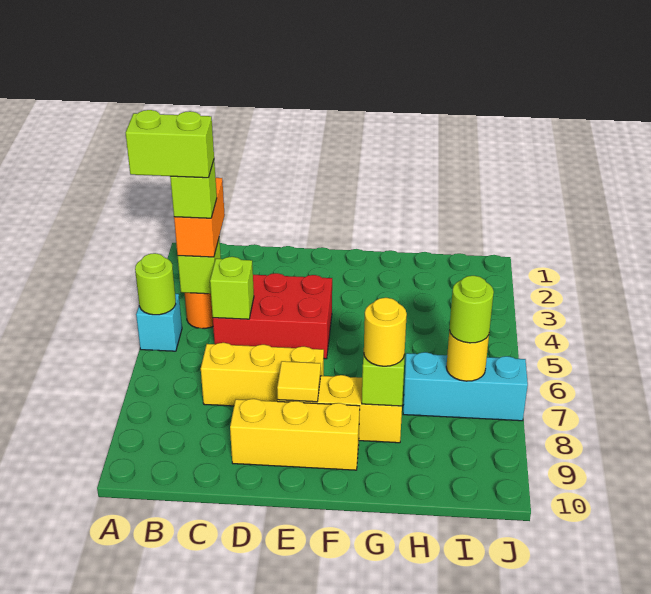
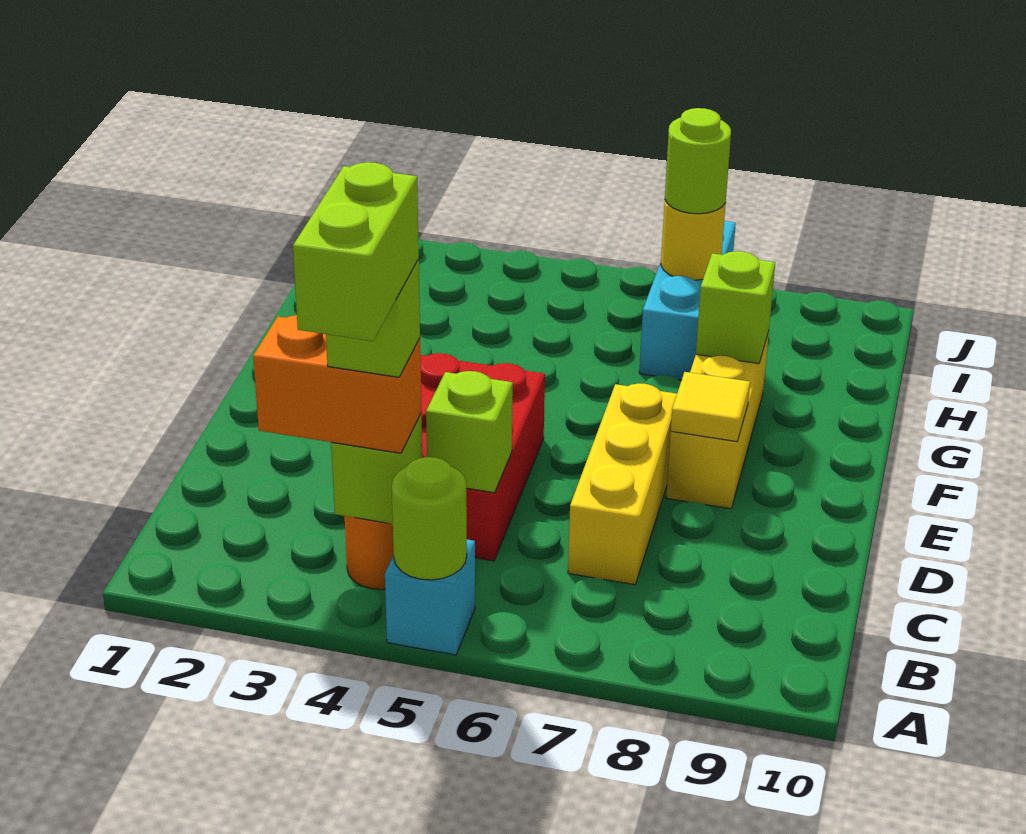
yellow brick D9:F9 level 1 -> none
yellow round brick G8 level 3 -> none

